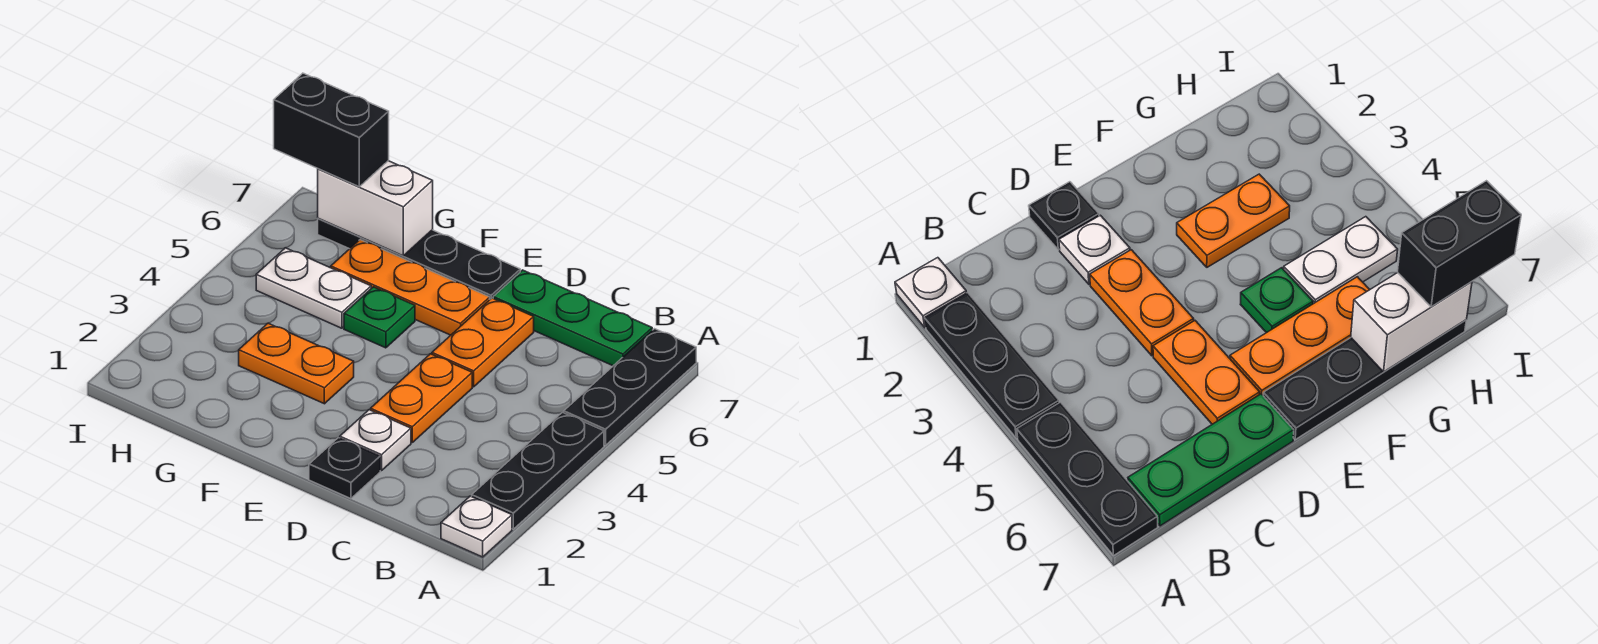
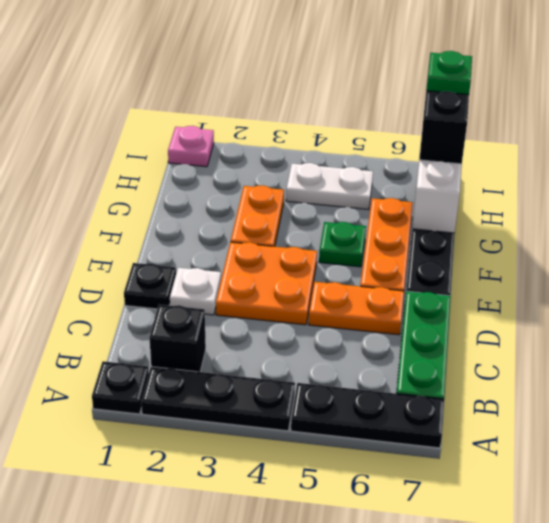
white plate A1 level 1 -> black plate A1 level 1
none -> black brick B2 level 1
orange plate D3:D4 level 1 -> orange plate D3:E4 level 1
white plate G5:H5 level 1 -> white plate H4:H5 level 1
none -> pink plate I1 level 1
none -> green plate I7 level 4

